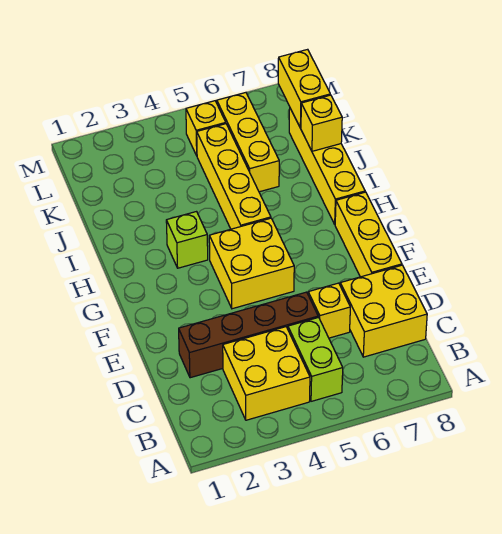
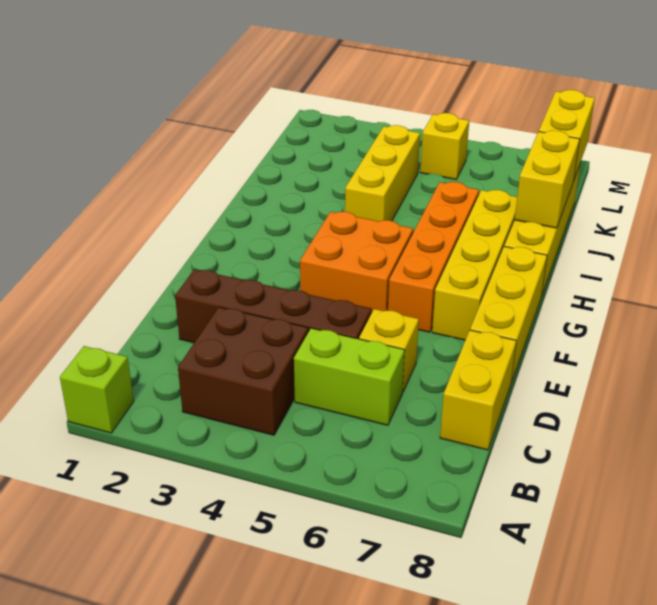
yellow brick B3:C4 level 1 -> brown brick B3:C4 level 1
lime brick B5:C5 level 1 -> lime brick C5:C6 level 1
yellow brick C7:D8 level 1 -> yellow brick C8:D8 level 1
yellow brick F4:G5 level 1 -> orange brick F4:G5 level 1
none -> orange brick F6:I6 level 1
lime brick H3 level 1 -> lime brick A1 level 1
yellow brick H5:K5 level 1 -> yellow brick F7:I7 level 1
yellow brick J6:L6 level 1 -> yellow brick I4:K4 level 1
yellow brick J8 level 2 -> yellow brick I8:J8 level 2

